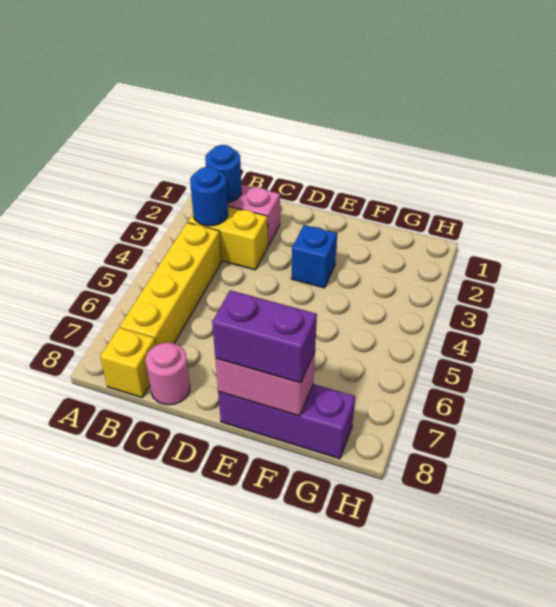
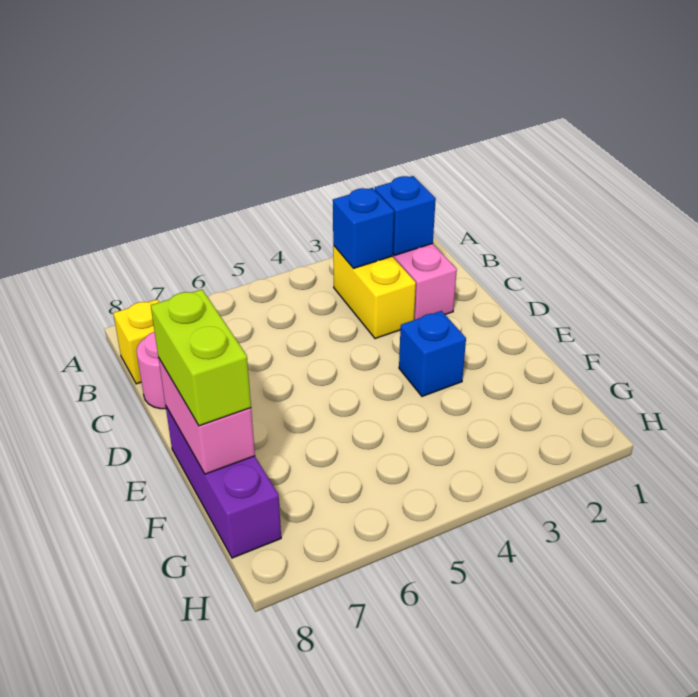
blue round brick B2 level 2 -> blue brick B2 level 2
blue round brick B3 level 2 -> blue brick B3 level 2
yellow brick B4:B7 level 1 -> none
purple brick E8:F8 level 3 -> lime brick E8:F8 level 3

